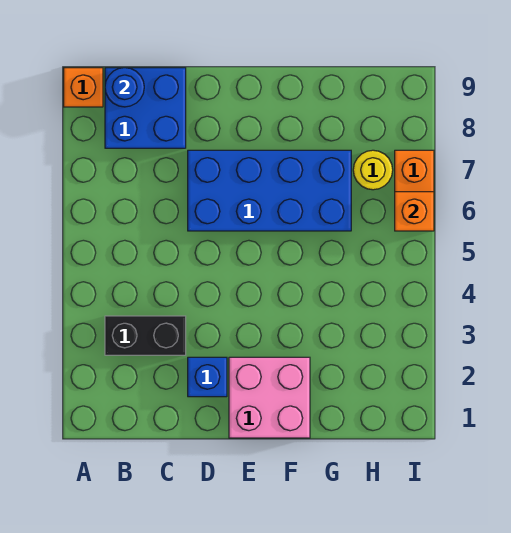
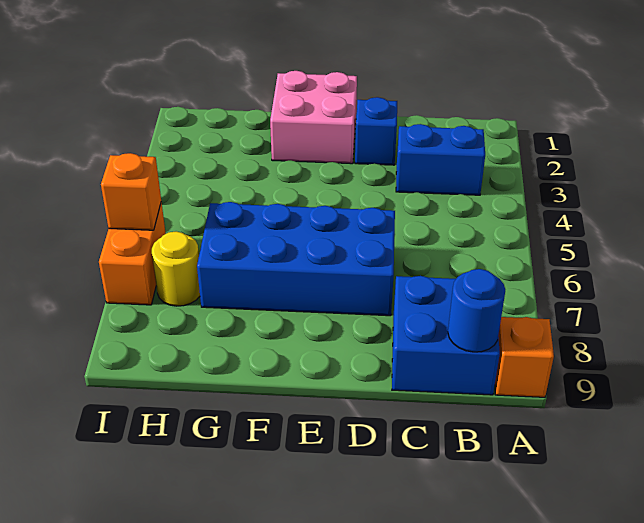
black brick B3:C3 level 1 -> blue brick B3:C3 level 1

